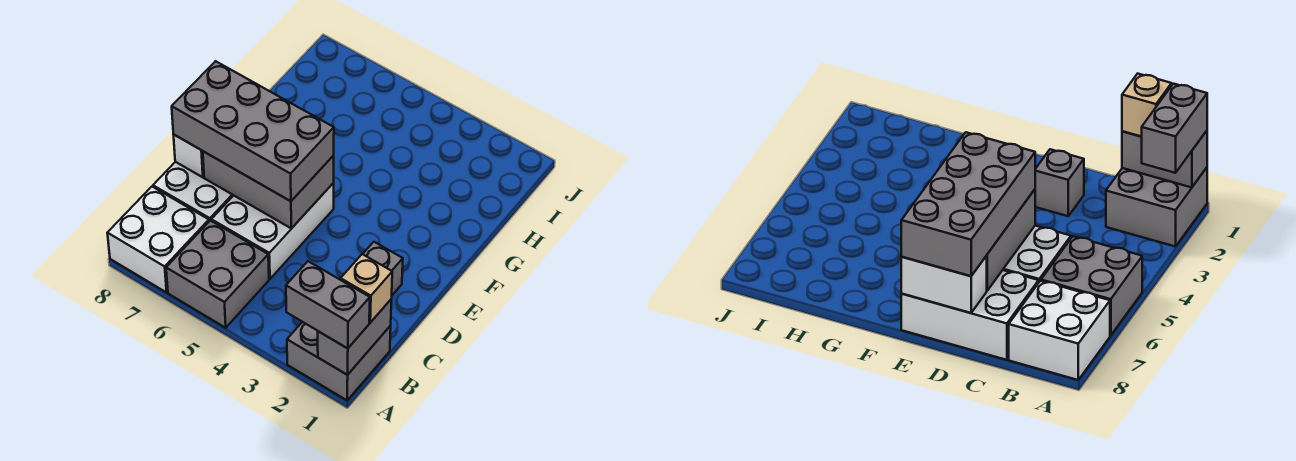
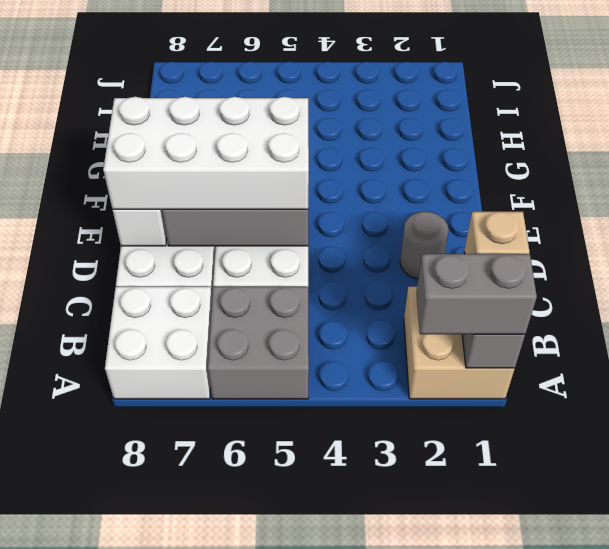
grey brick A1:B2 level 1 -> tan brick A1:B2 level 1
grey brick D2 level 1 -> grey round brick D2 level 1
grey brick D5:E8 level 3 -> white brick D5:E8 level 3

